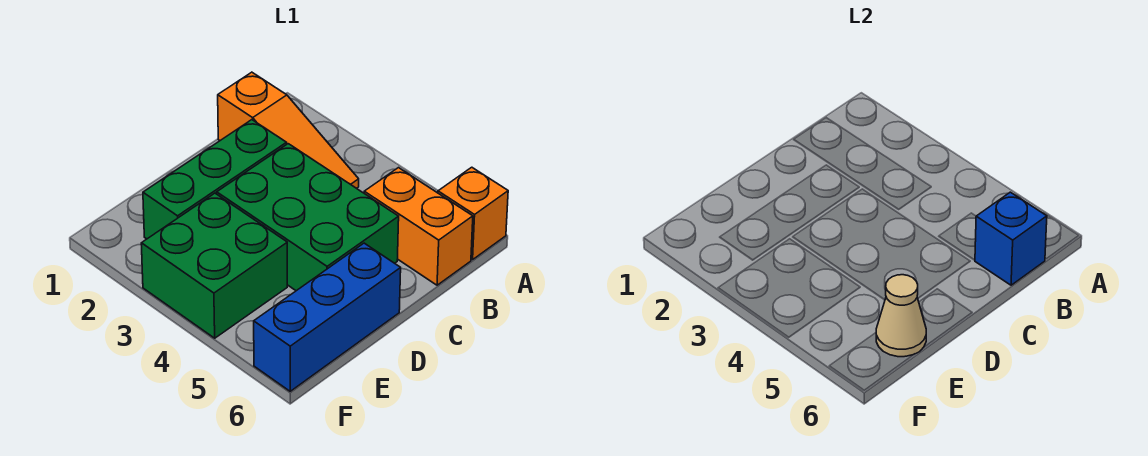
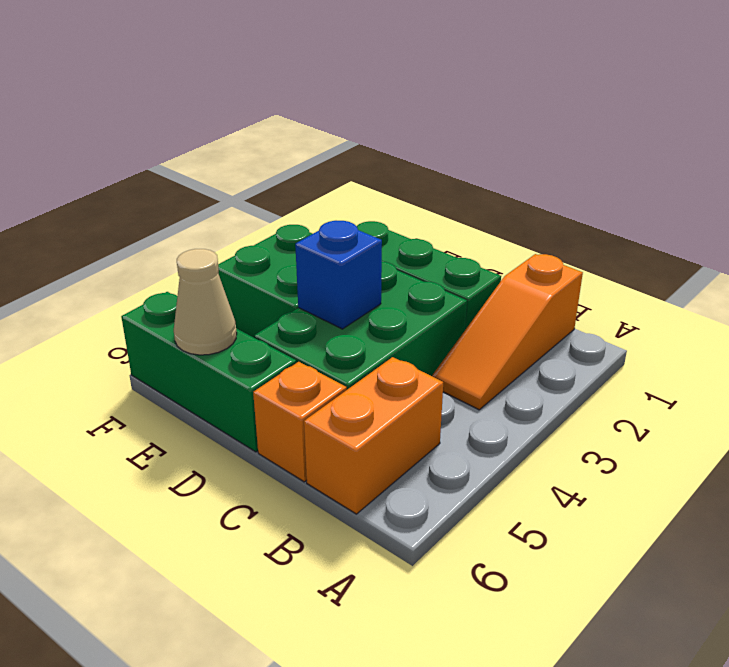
orange brick A6 level 1 -> orange brick C6 level 1
blue brick B6 level 2 -> blue brick D4 level 2
blue brick D6:F6 level 1 -> green brick D6:F6 level 1

